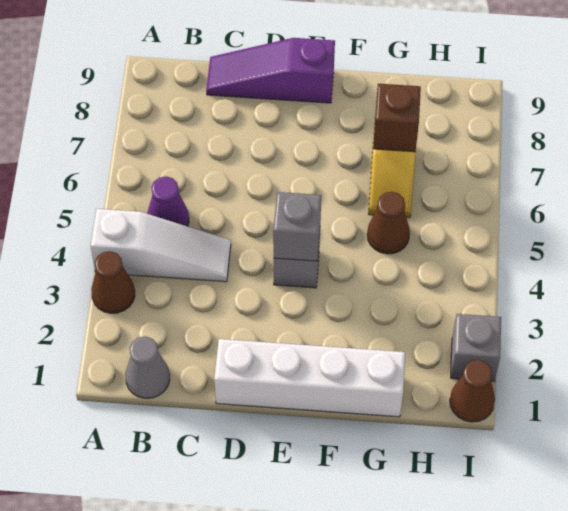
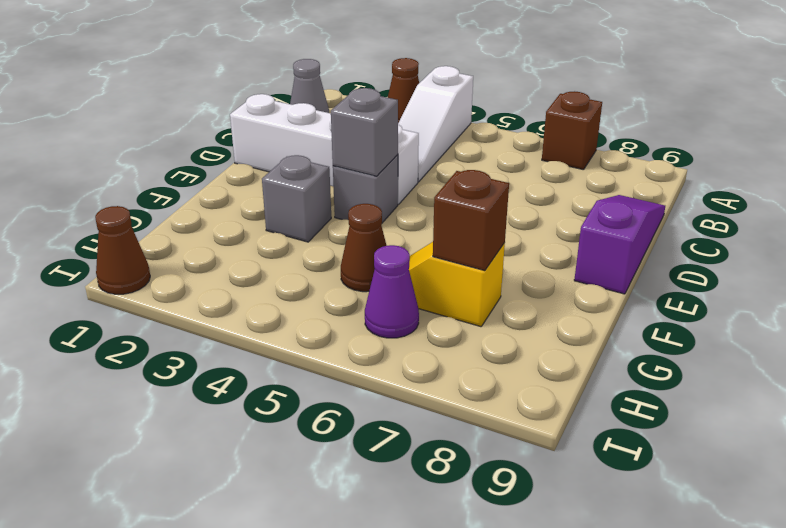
none -> brown brick A7 level 1
purple cone B5 level 1 -> purple cone H6 level 1
white brick D1:G1 level 1 -> white brick D1:D4 level 1
grey brick I2 level 1 -> grey brick F3 level 1

